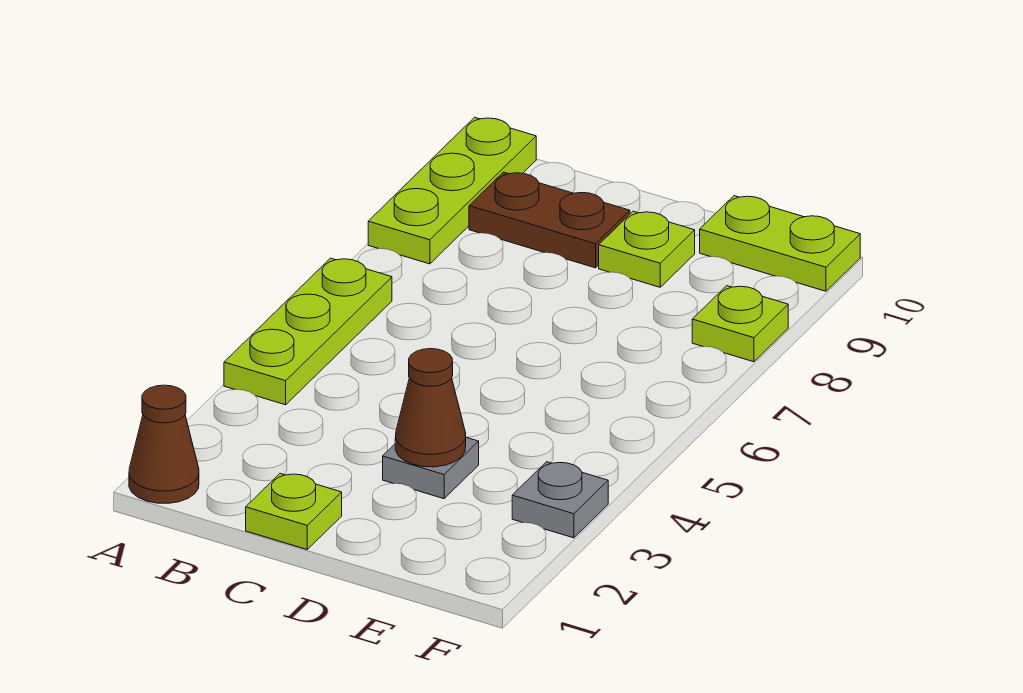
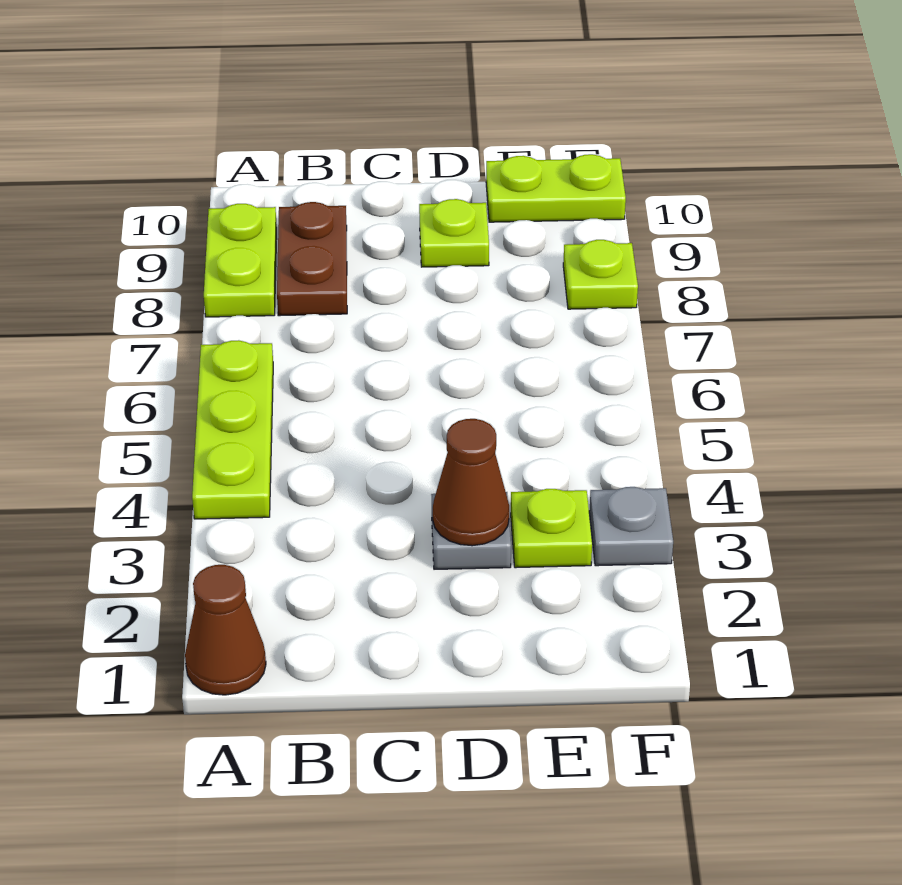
lime plate A8:A10 level 1 -> lime plate A8:A9 level 1
brown plate B9:C9 level 1 -> brown plate B8:B9 level 1
lime plate C1 level 1 -> lime plate E3 level 1

